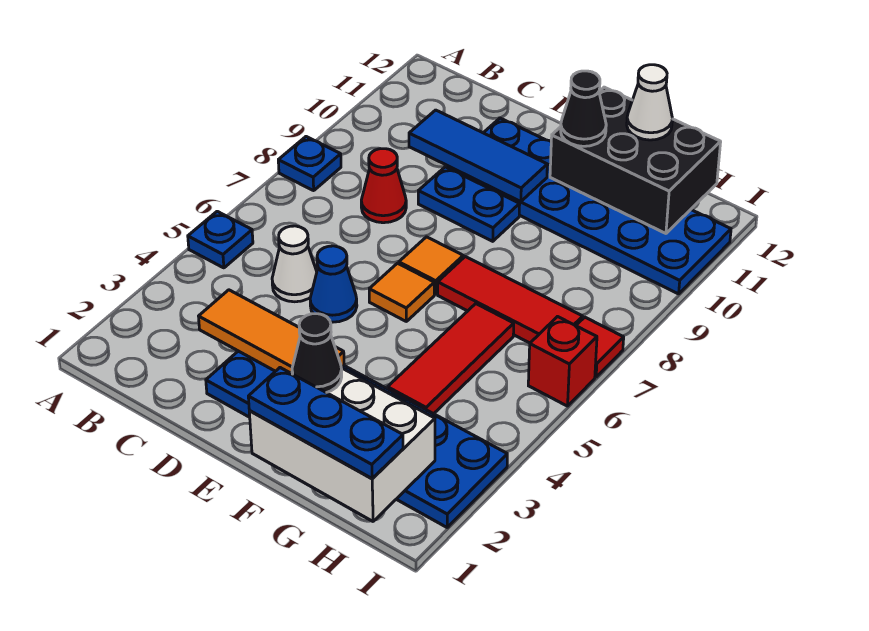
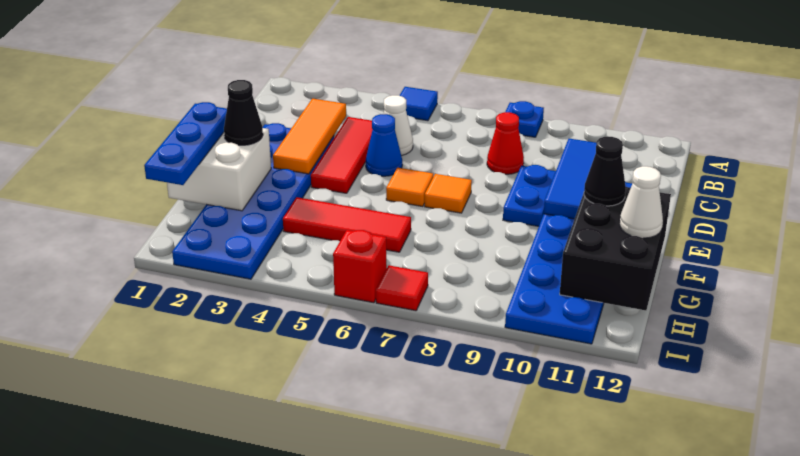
blue plate A5 level 1 -> blue tile A5 level 1
white brick F1:H2 level 2 -> white brick F1:G2 level 2
red tile F7:H7 level 1 -> red tile C4:E4 level 1

